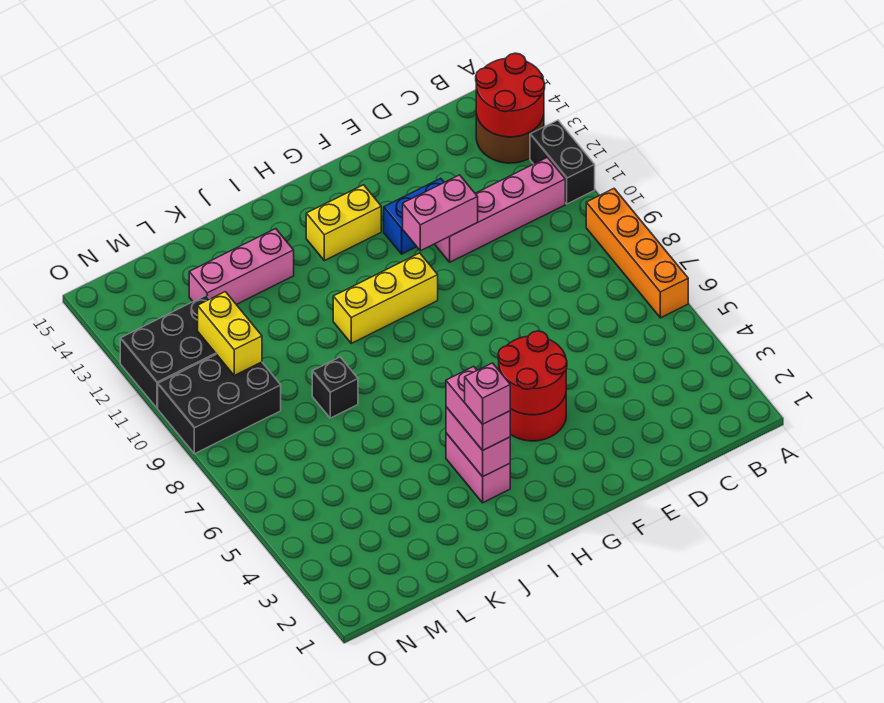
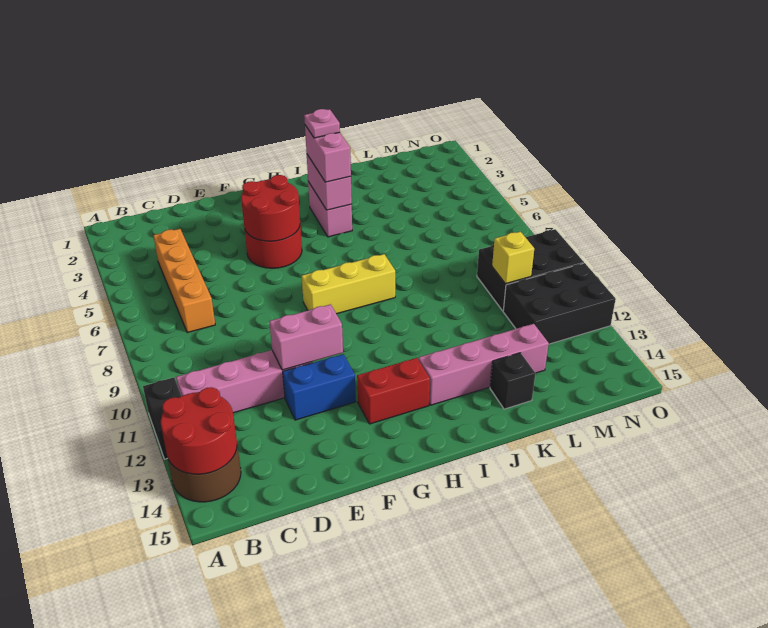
orange brick A6:A9 level 1 -> orange brick C4:C7 level 1
yellow brick G10:I10 level 1 -> yellow brick G8:I8 level 1
yellow brick G13:H13 level 1 -> red brick G13:H13 level 1
pink brick I3 level 4 -> pink plate I3 level 4
pink brick J13:L13 level 1 -> pink brick I13:L13 level 1
black brick K8 level 1 -> black brick K14 level 1
yellow brick M10:M11 level 2 -> yellow brick M10 level 2

